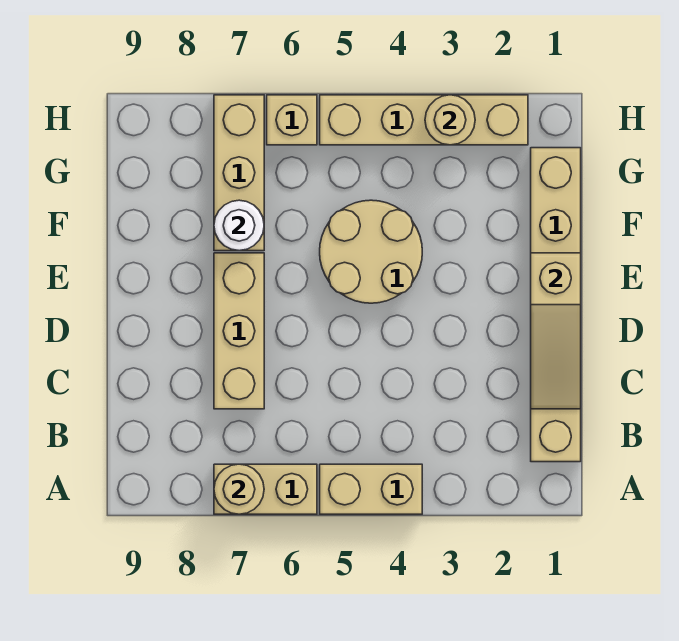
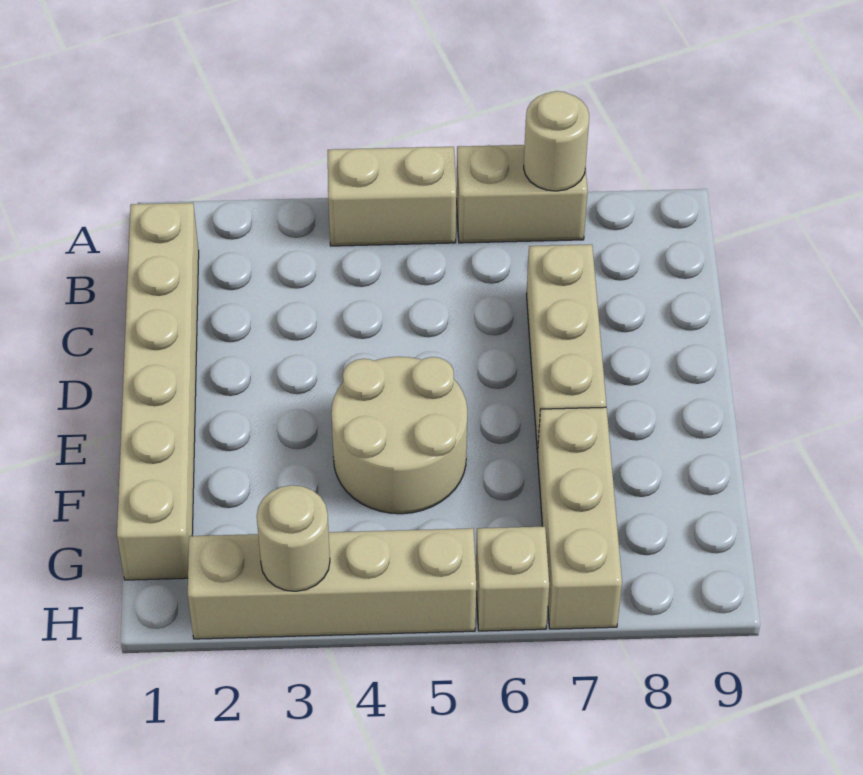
tan slope C1:E1 level 2 top E -> none
white round brick F7 level 2 -> none

